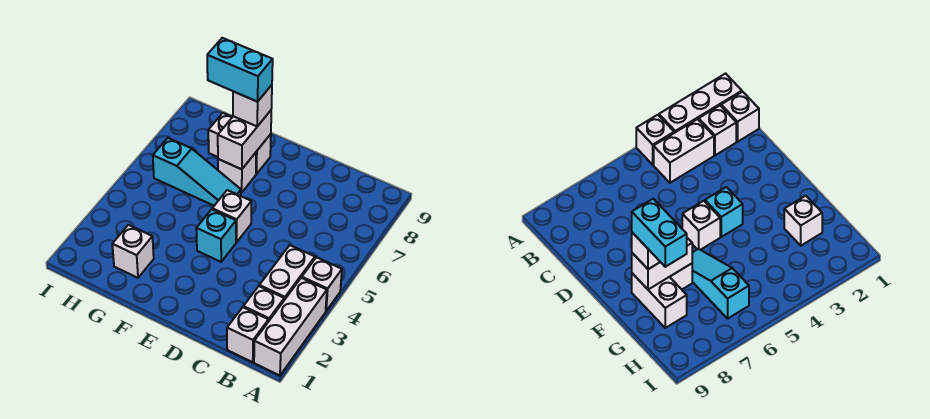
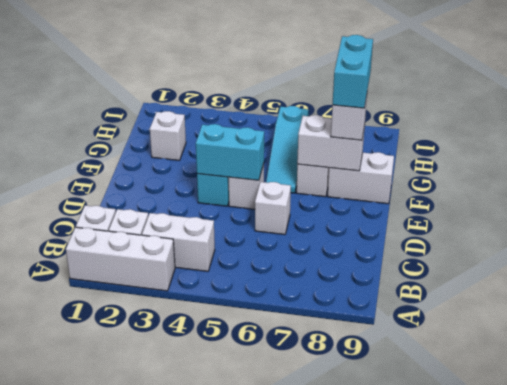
white brick A4 level 1 -> white brick D6 level 1
none -> cyan brick E4:E5 level 2
white brick F8:G8 level 1 -> white brick F8:F9 level 1

